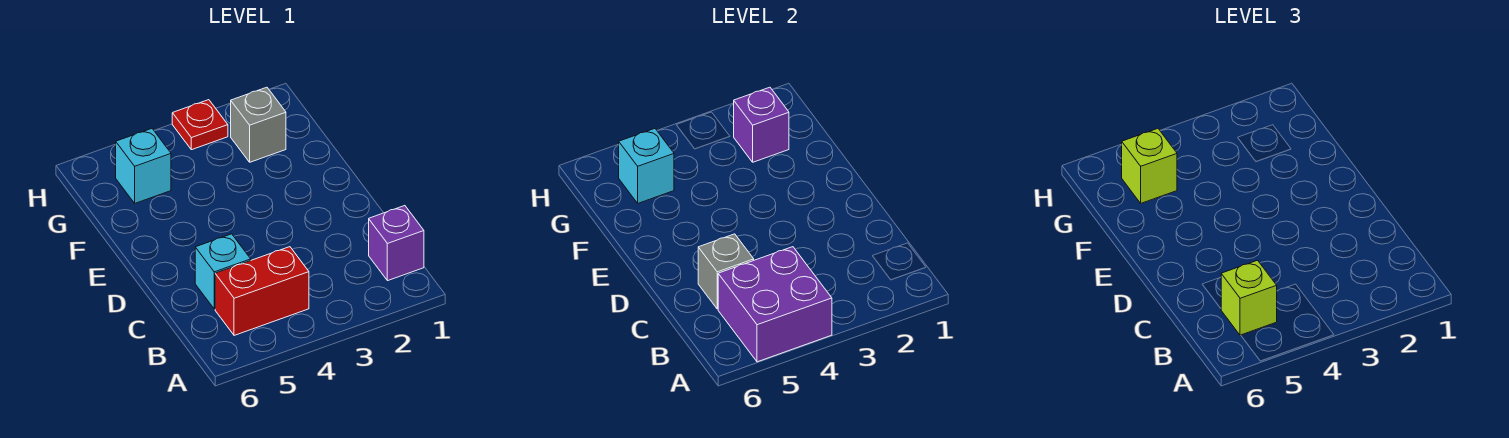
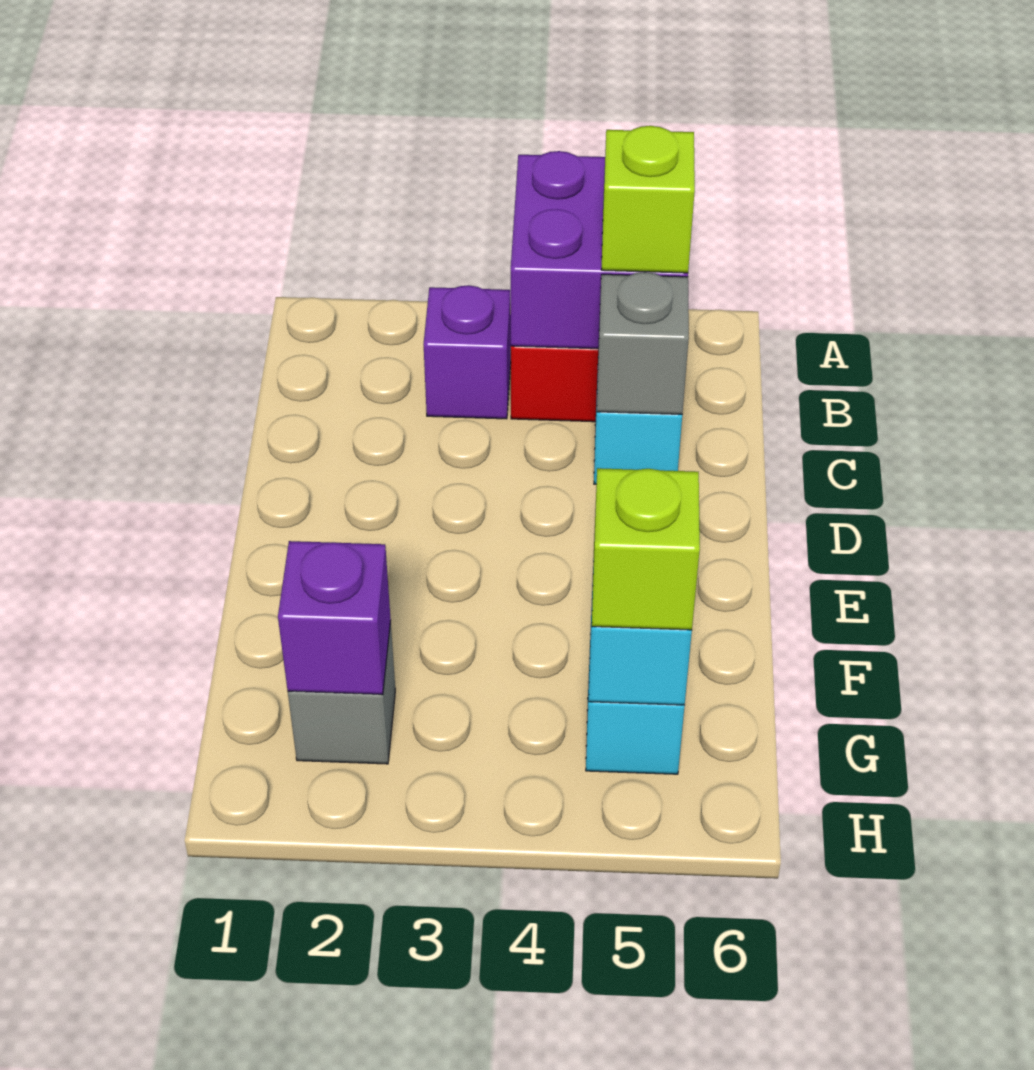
purple brick B1 level 1 -> purple brick B3 level 1
red plate H3 level 1 -> none

